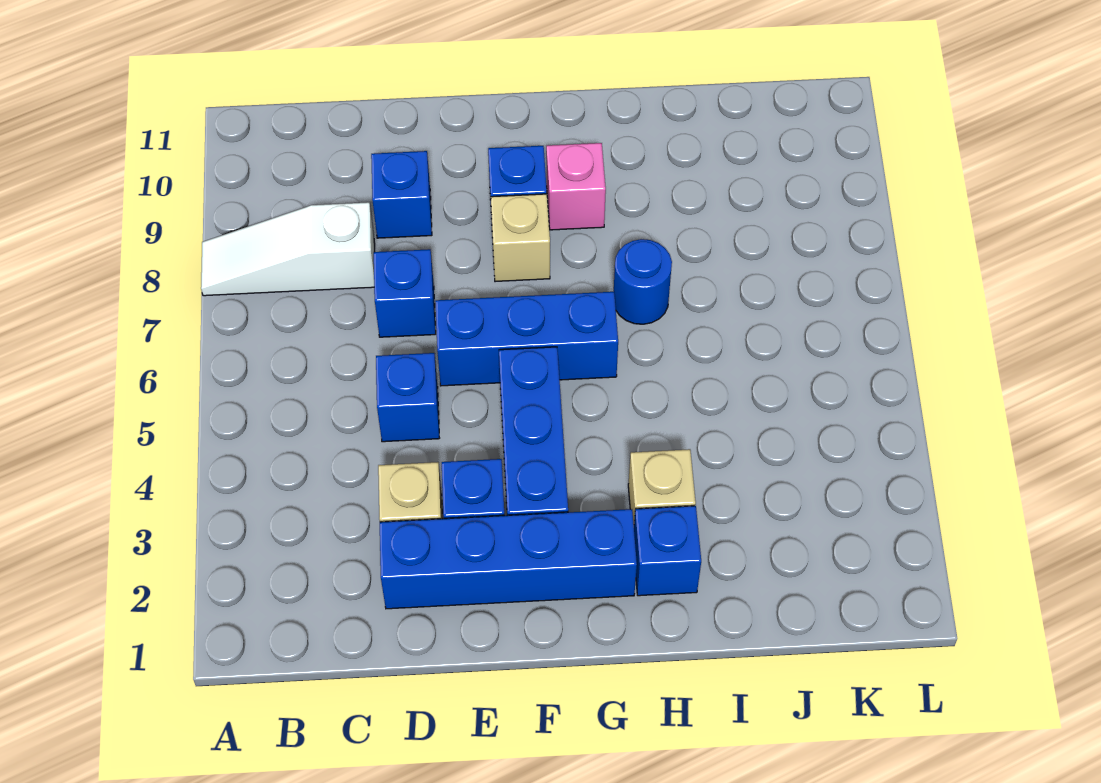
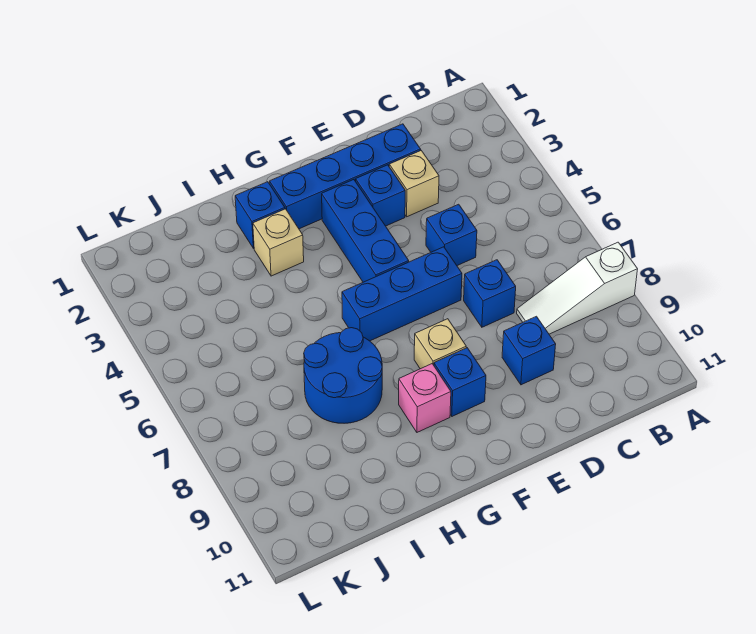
white slope A8:C8 level 1 top C -> white slope A8:C8 level 1 top A
blue round brick H7 level 1 -> blue round brick H7:I8 level 1

